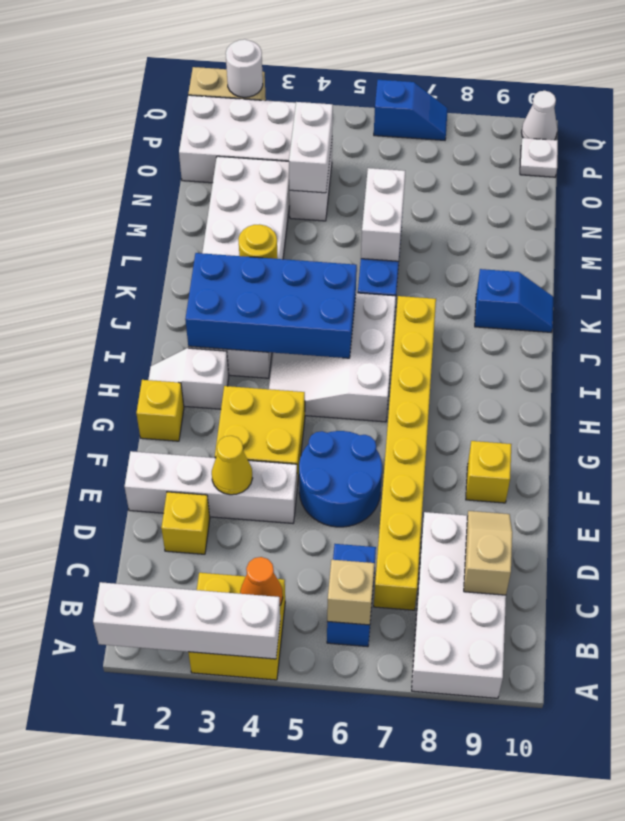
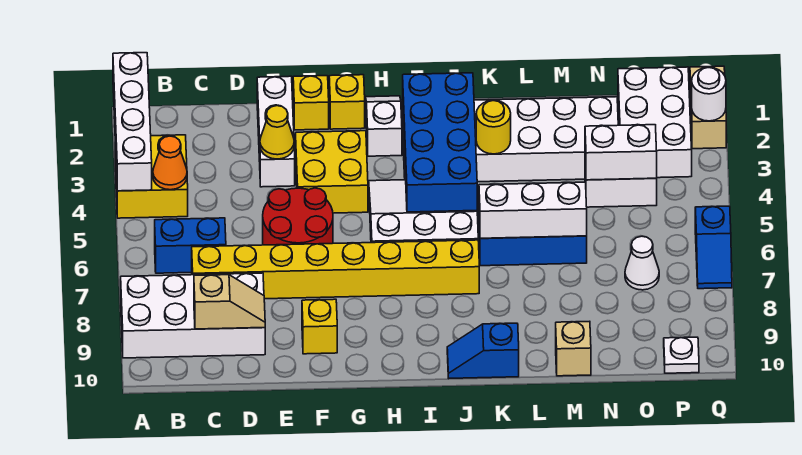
tan brick B6 level 2 -> tan brick M10 level 1
yellow brick D2 level 1 -> yellow brick F1 level 1
white brick E1:E4 level 1 -> white brick E1:E3 level 1
blue round brick E5:F6 level 1 -> red round brick E5:F6 level 1
blue slope K9:K10 level 1 top 9 -> blue slope J10:K10 level 1 top K
white brick L6:M6 level 2 -> white brick K6:M6 level 2
white cone Q10 level 1 -> white cone O7 level 1

